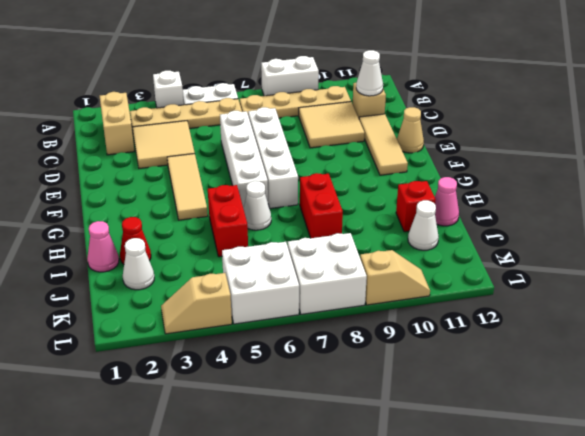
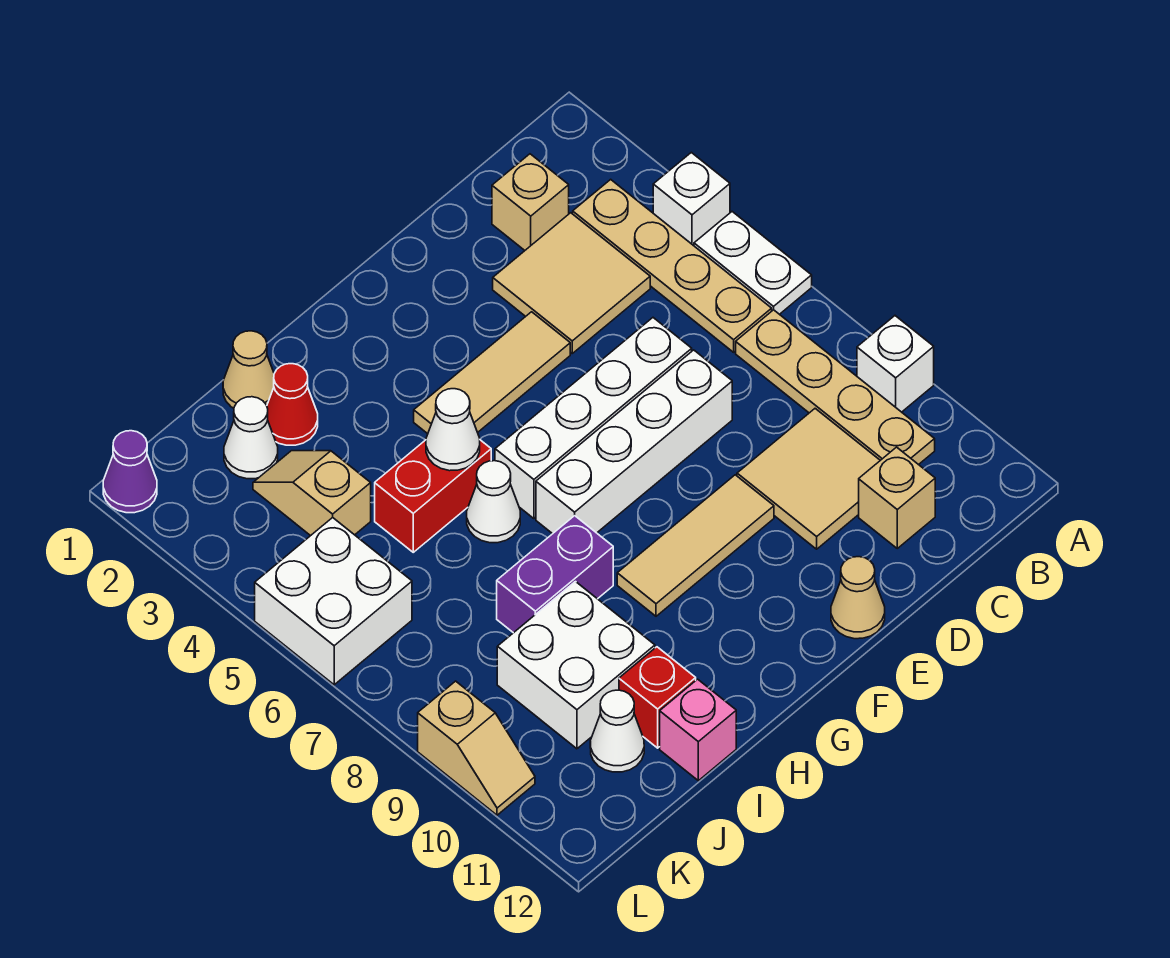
white brick A8:A9 level 1 -> white brick A9 level 1
tan brick B2:C2 level 1 -> tan brick C2 level 1
white cone C11 level 2 -> white cone H5 level 2
tan tile D11:F11 level 1 -> tan tile E9:G9 level 1
red brick H8:I8 level 1 -> purple brick H8:I8 level 1
pink cone I1 level 1 -> tan cone I1 level 1
pink cone I12 level 1 -> pink brick I12 level 1
white brick K7:L8 level 1 -> white brick I9:J10 level 1
none -> purple cone L1 level 1
tan slope L3:L4 level 1 top 4 -> tan slope J3:J4 level 1 top 4

